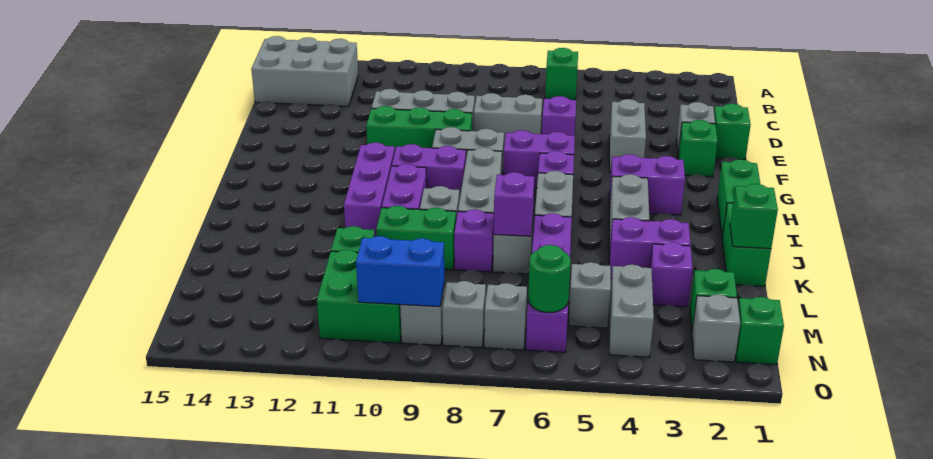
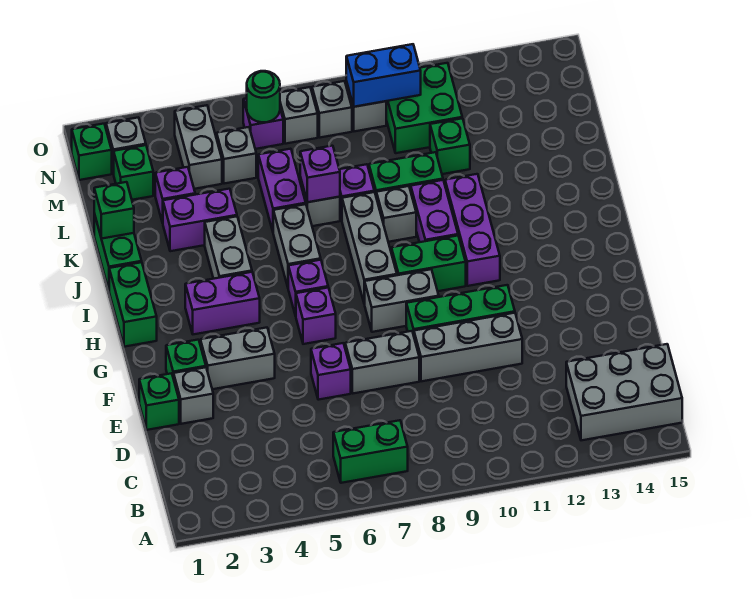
green brick B6 level 1 -> green brick B6:B7 level 1
grey brick E4:F4 level 1 -> grey brick F3:F4 level 1
purple brick G6:G7 level 1 -> purple brick G6 level 1
purple brick H9:H10 level 1 -> green brick H9:H10 level 1

